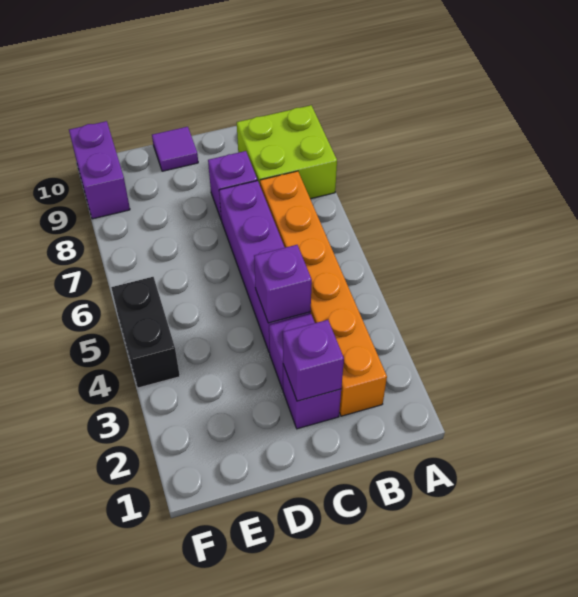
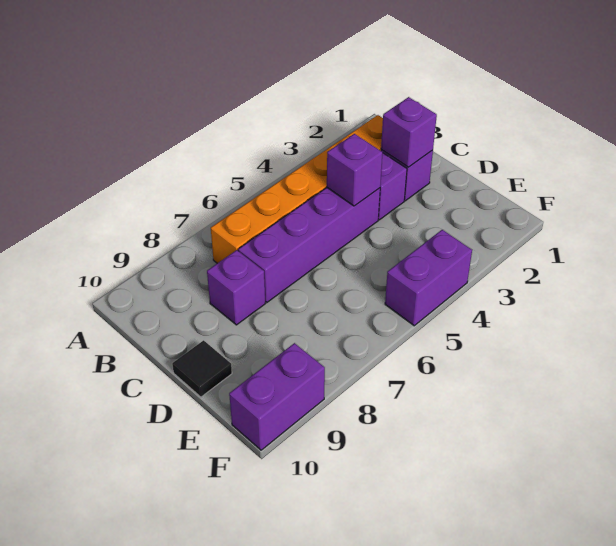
lime brick A8:B9 level 1 -> none
purple tile D10 level 1 -> black tile D10 level 1
black brick F4:F5 level 1 -> purple brick F4:F5 level 1

